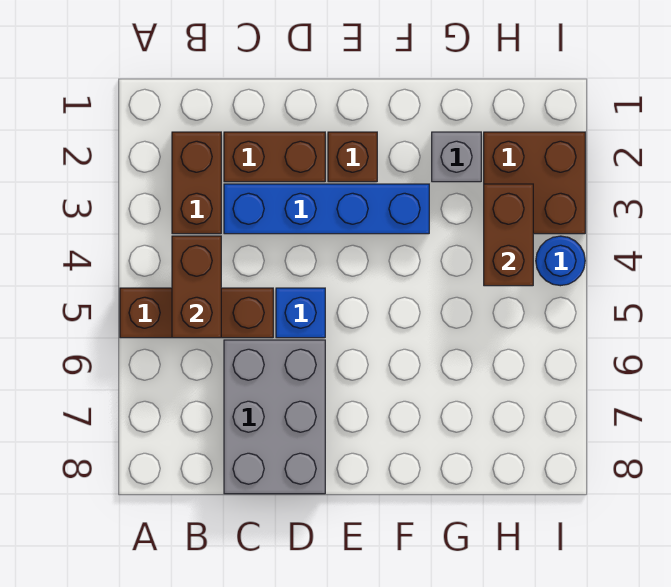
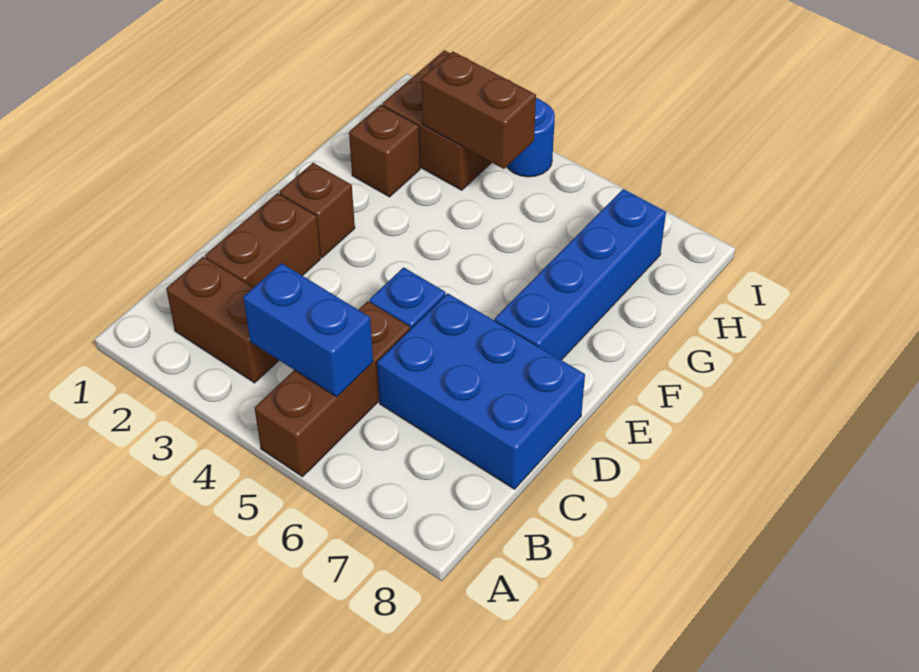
brown brick B4:B5 level 2 -> blue brick B4:B5 level 2
blue brick C3:F3 level 1 -> blue brick E7:H7 level 1
grey brick C6:D8 level 1 -> blue brick C6:D8 level 1
grey brick G2 level 1 -> brown brick G2 level 1

